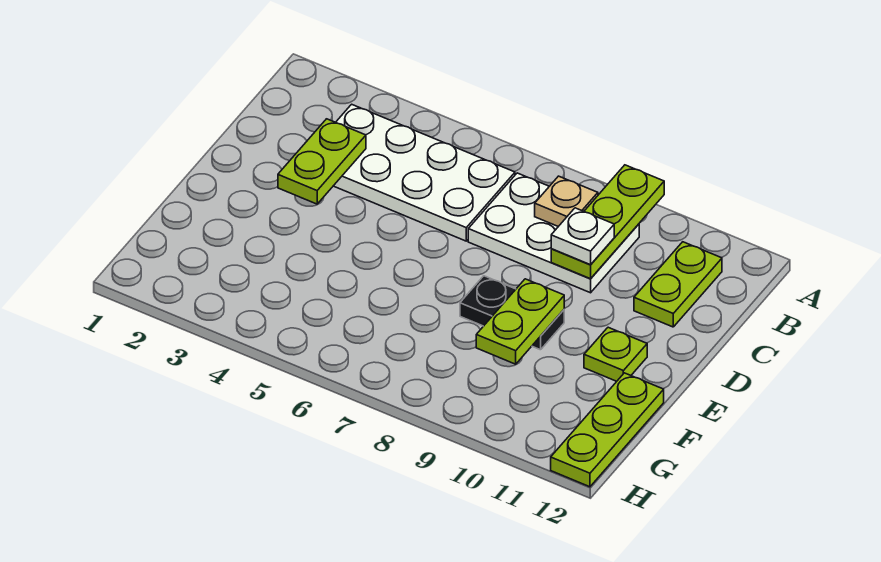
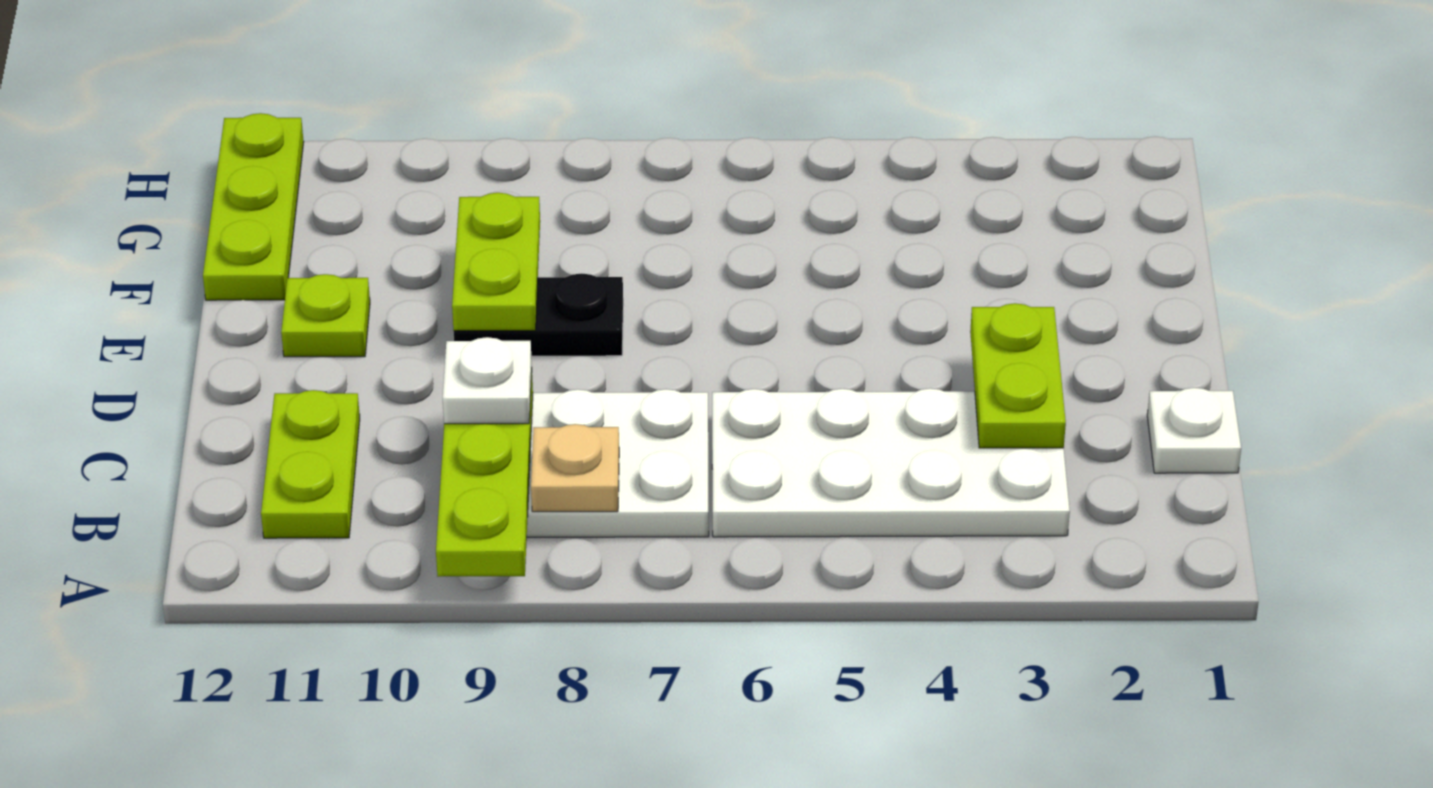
none -> white plate C1 level 1

